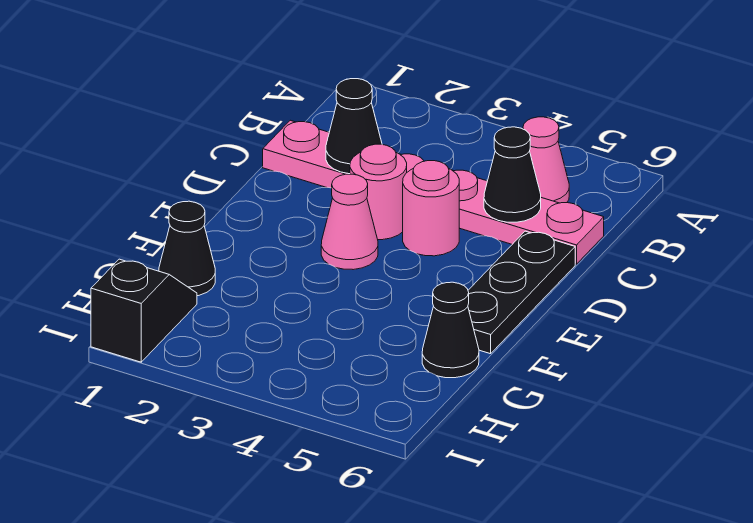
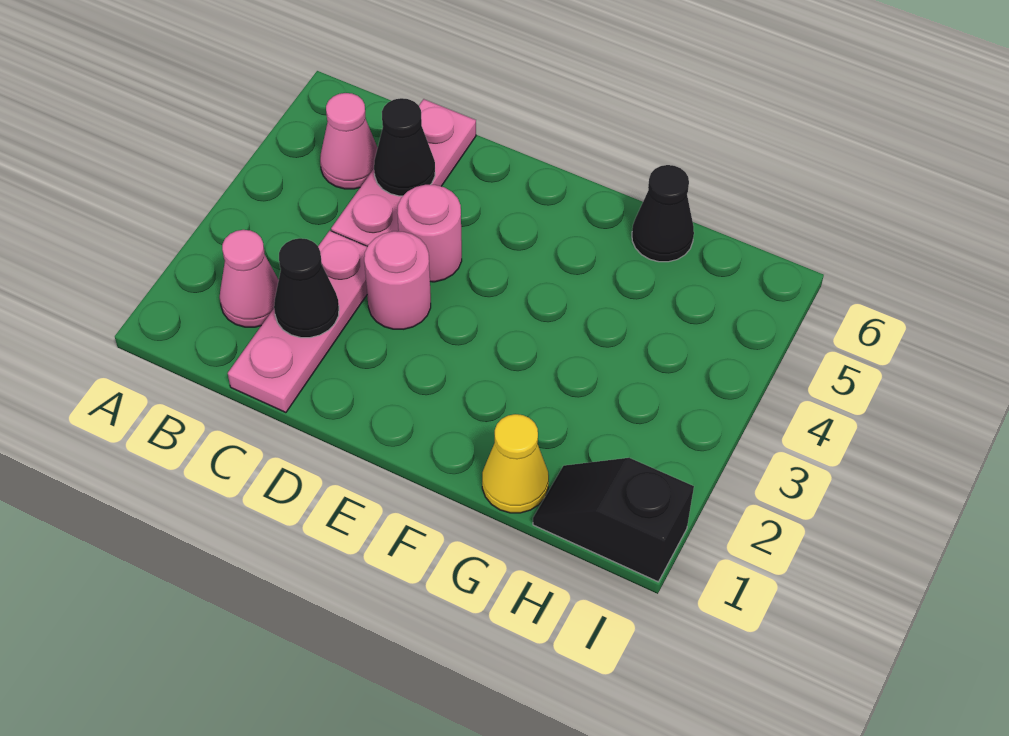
black plate D6:F6 level 1 -> none
pink cone E3 level 1 -> pink cone B2 level 1
black cone G1 level 1 -> yellow cone G1 level 1

